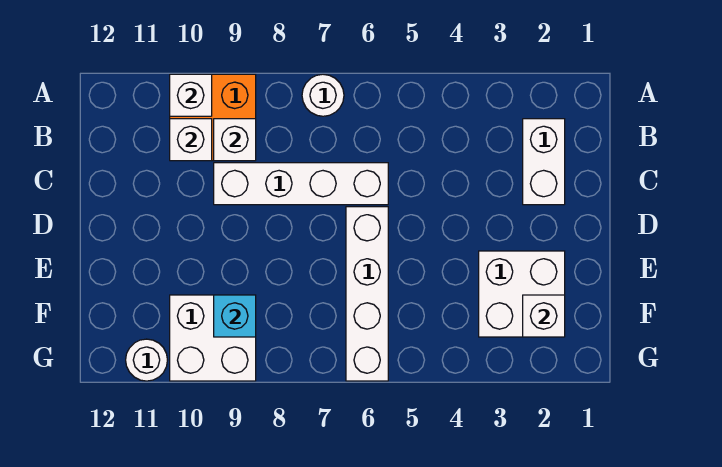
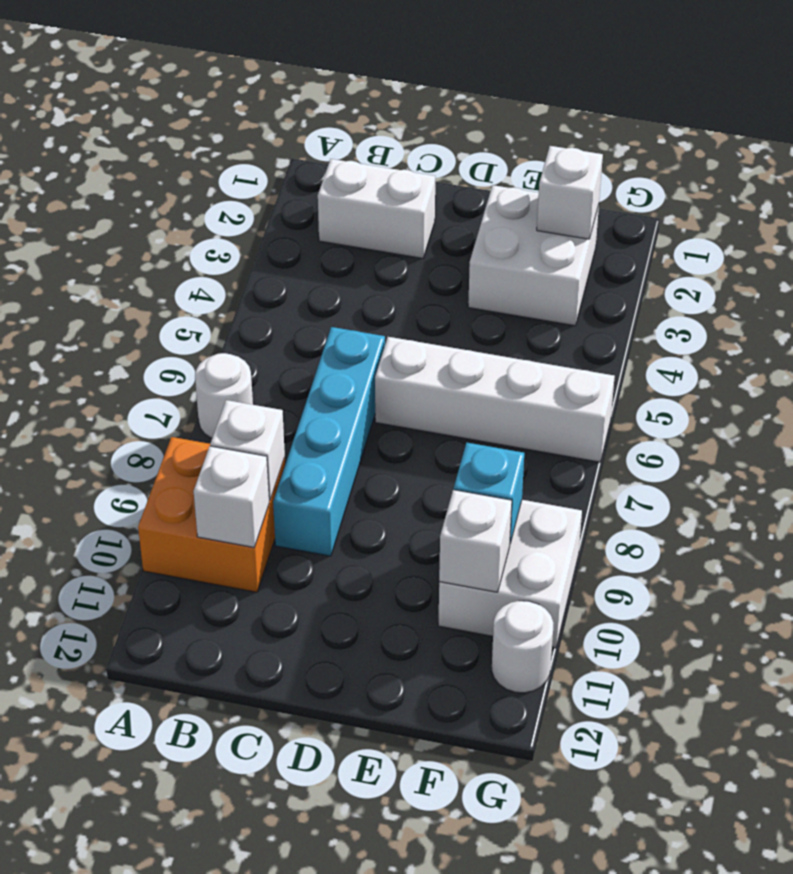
white brick A10 level 2 -> white brick F10 level 2
white brick C6:C9 level 1 -> cyan brick C6:C9 level 1

